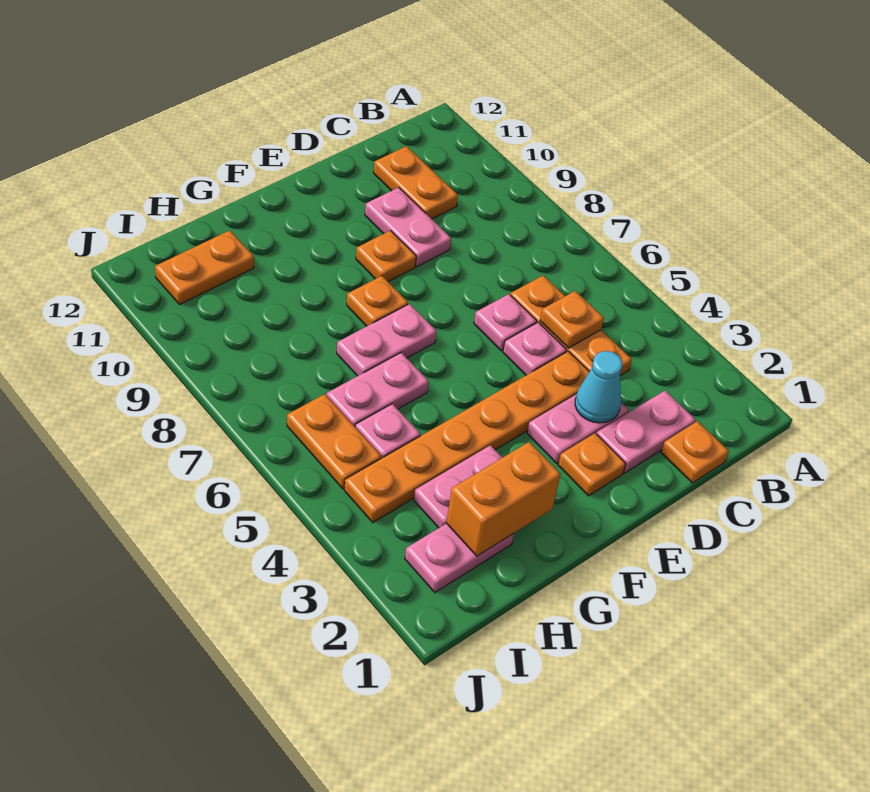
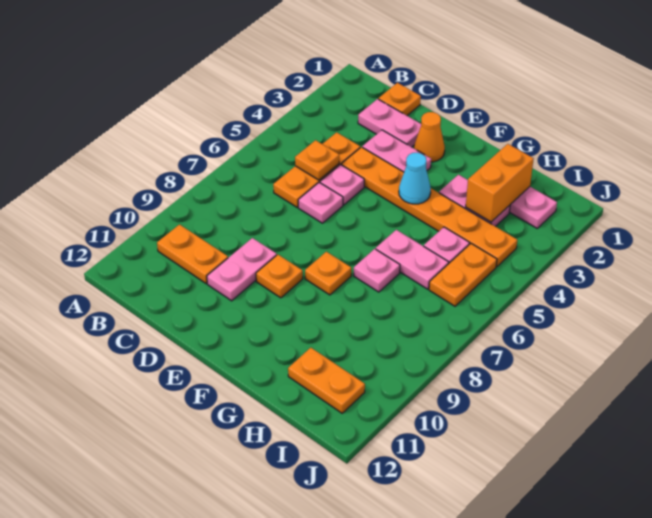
orange plate C10:C11 level 1 -> orange plate B10:C10 level 1
cyan cone D3 level 2 -> cyan cone F4 level 2
orange plate E2 level 1 -> orange cone E2 level 1
pink plate F7:G7 level 1 -> pink plate G7 level 1
orange brick G2:H2 level 2 -> orange brick H2:H3 level 2

